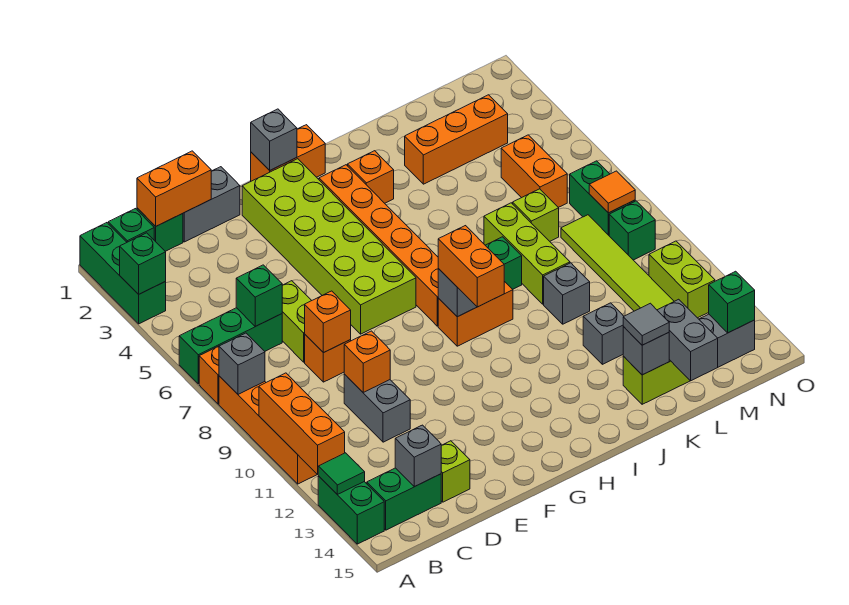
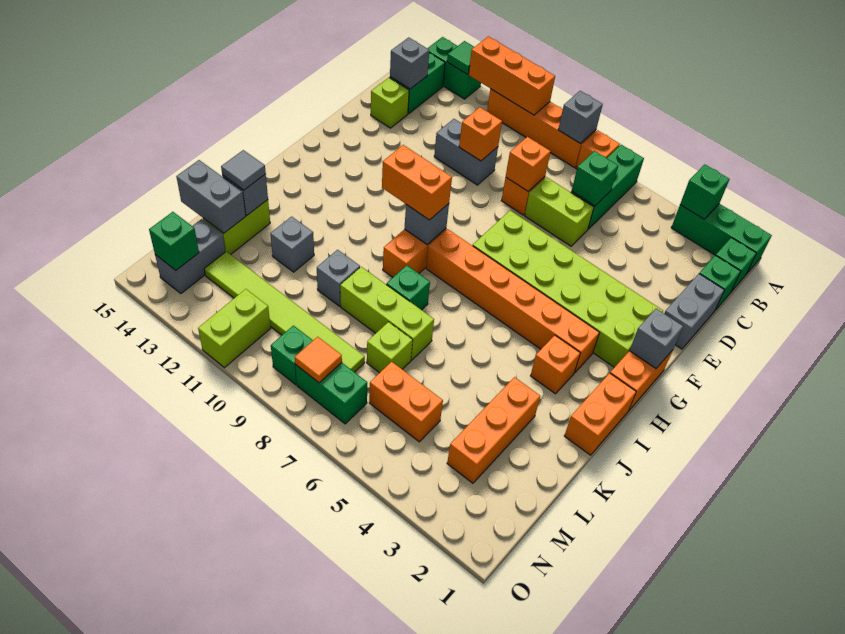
orange brick C1:D1 level 2 -> orange brick I1:J1 level 1
lime brick N11:N12 level 1 -> lime brick N11:O11 level 1

